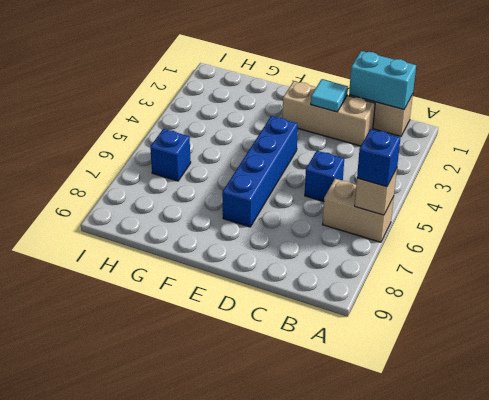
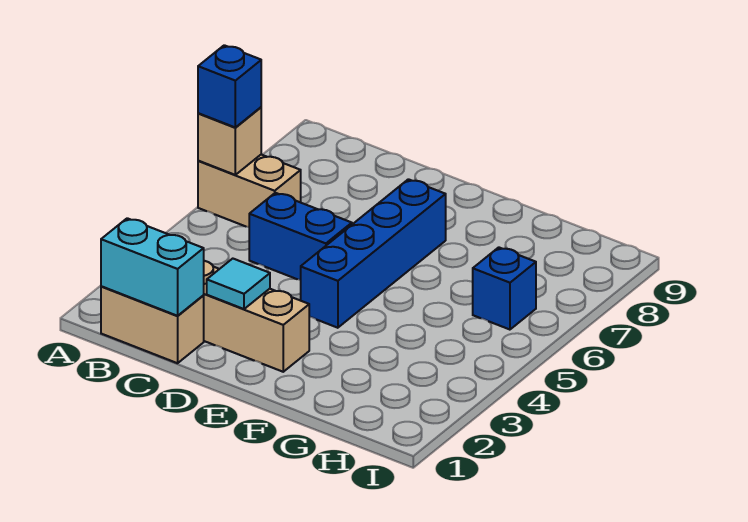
blue brick C5 level 1 -> blue brick C5:D5 level 1

